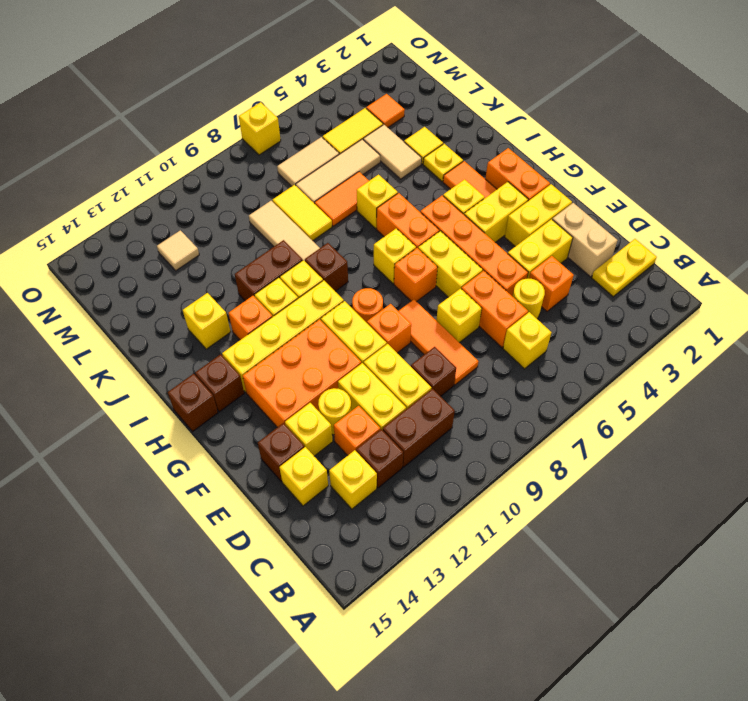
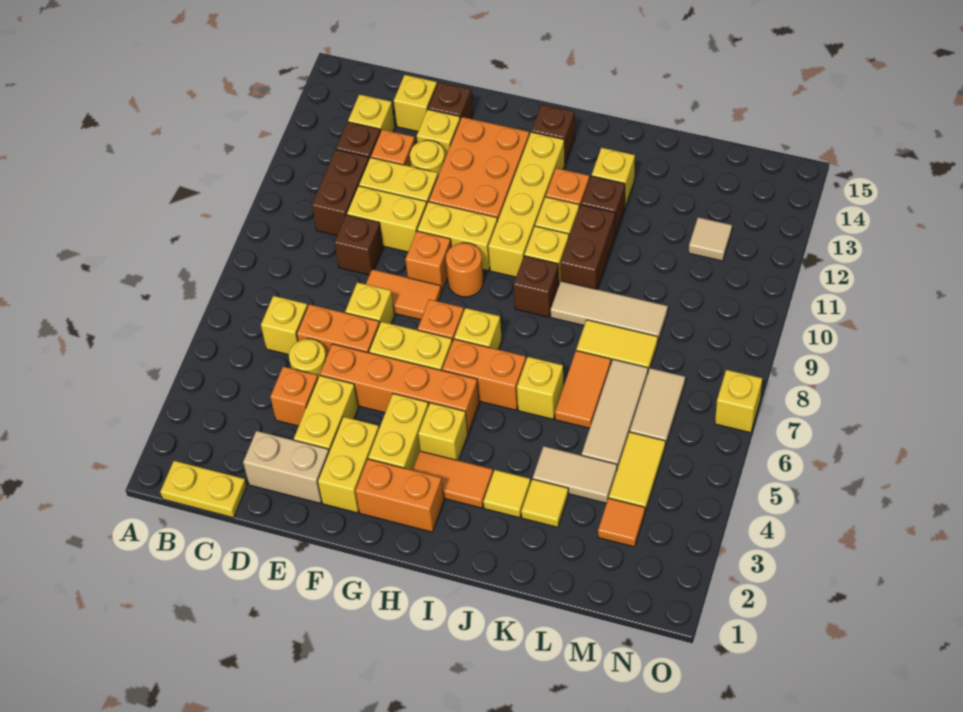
yellow plate C1:C2 level 1 -> yellow plate B1:C1 level 1
orange tile D8:F8 level 1 -> orange tile E8:F8 level 1
brown brick H15 level 1 -> brown brick J12 level 1
yellow plate J3 level 1 -> yellow tile J3 level 1

